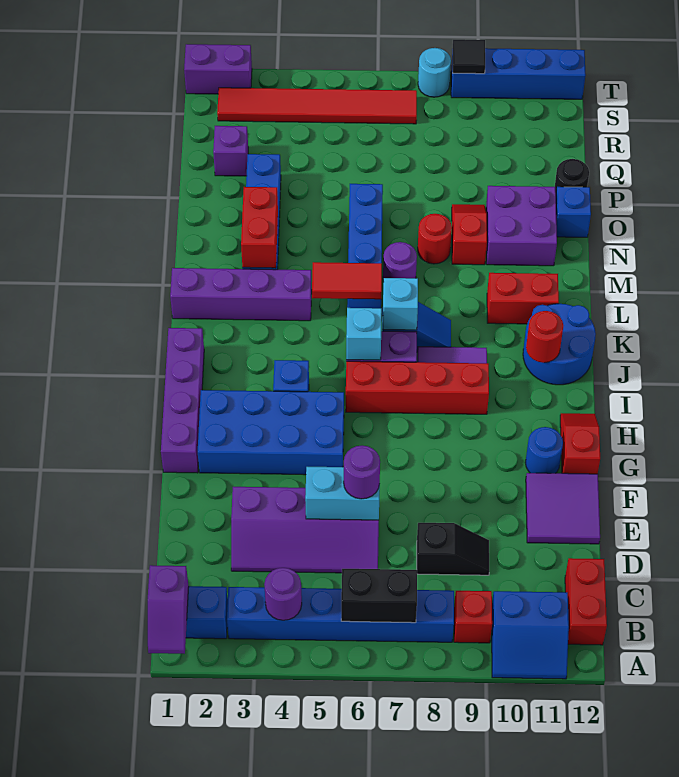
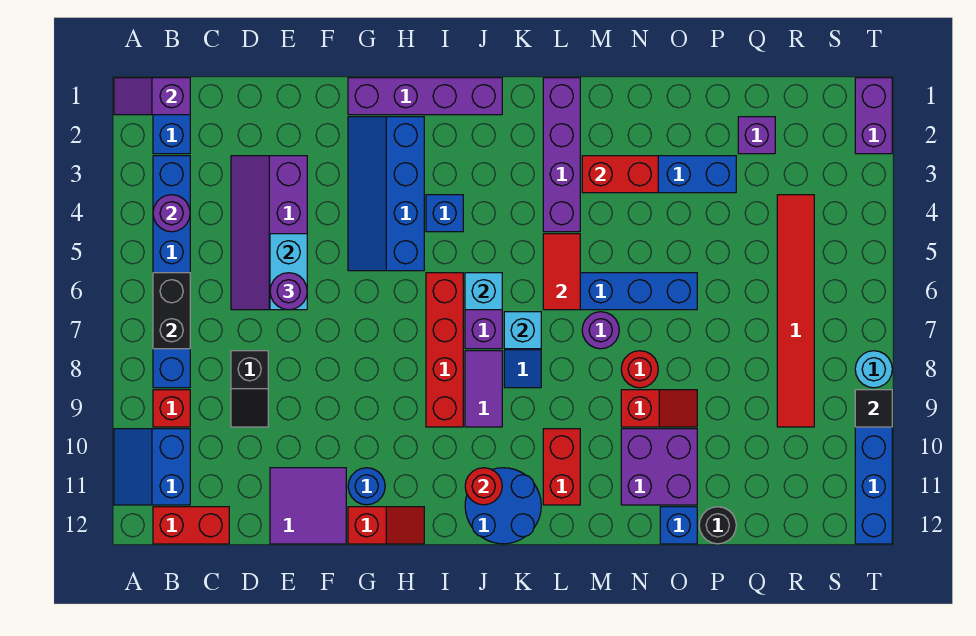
blue brick G2:H5 level 1 -> blue slope G2:H5 level 1 top H
red tile S2:S7 level 1 -> red tile R4:R9 level 1

